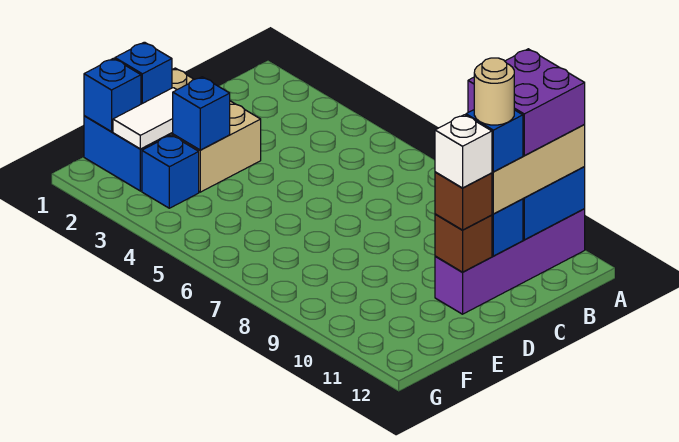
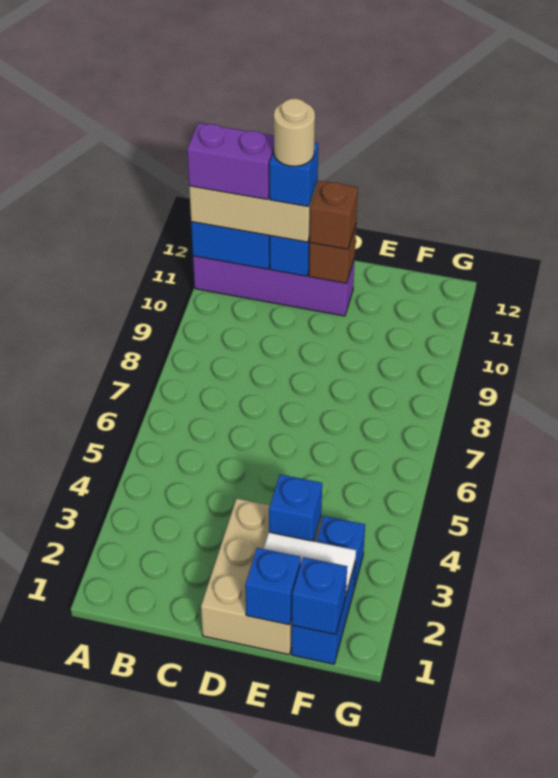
purple brick A10:B11 level 4 -> purple brick A11:B11 level 4
white brick D11 level 4 -> none

